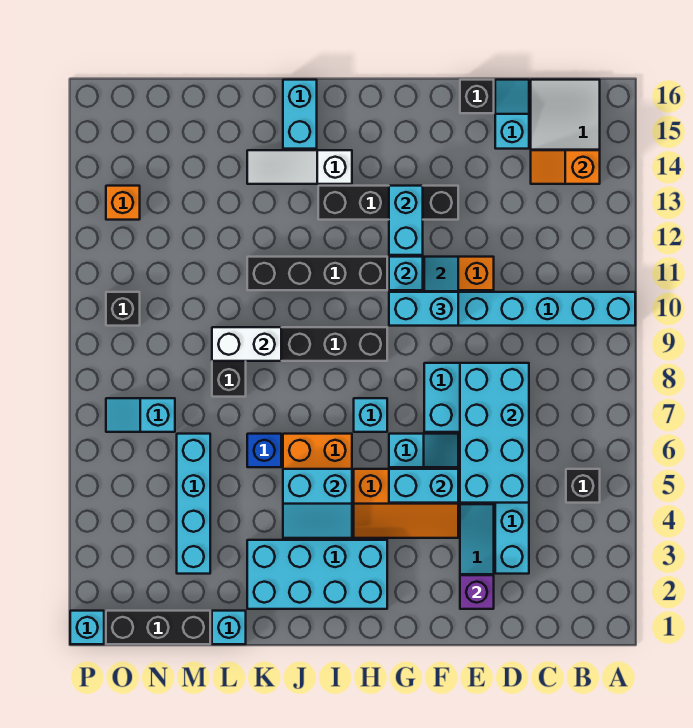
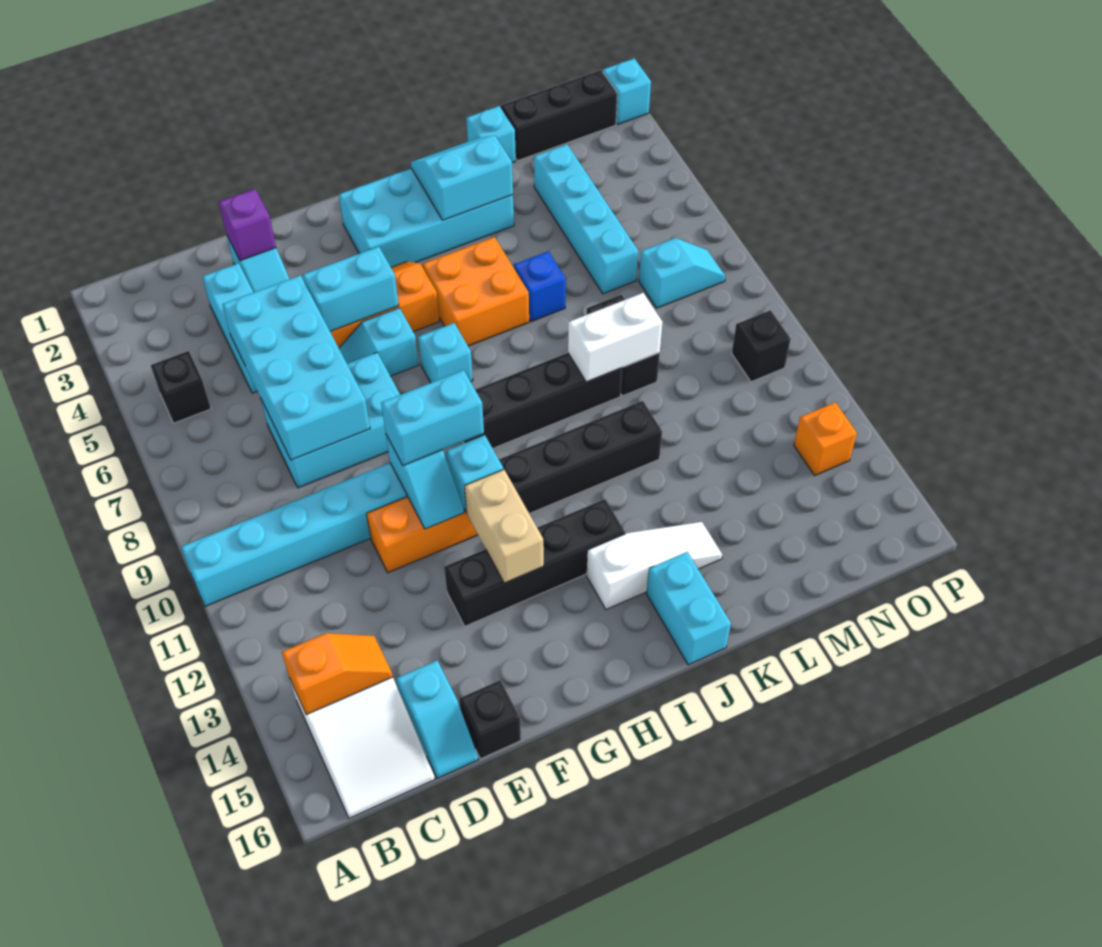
cyan brick G12:G13 level 2 -> tan brick G12:G13 level 2
cyan slope I4:J5 level 2 top 5 -> cyan slope J2:K3 level 2 top 3

